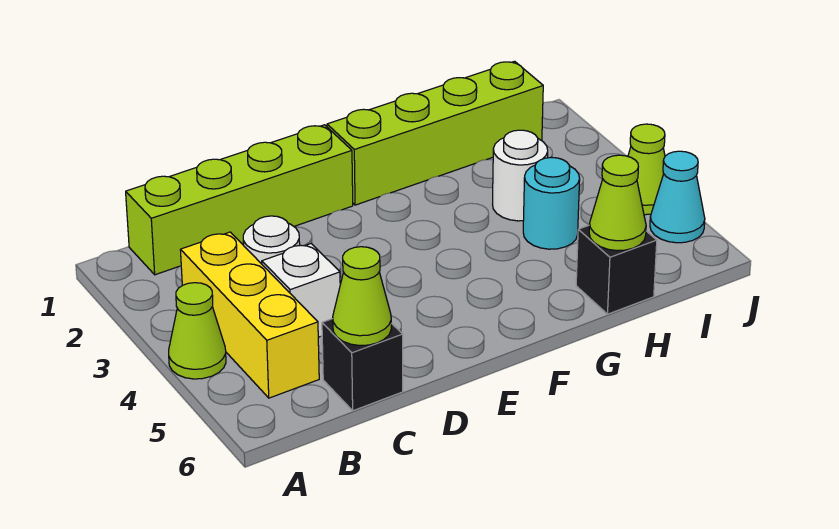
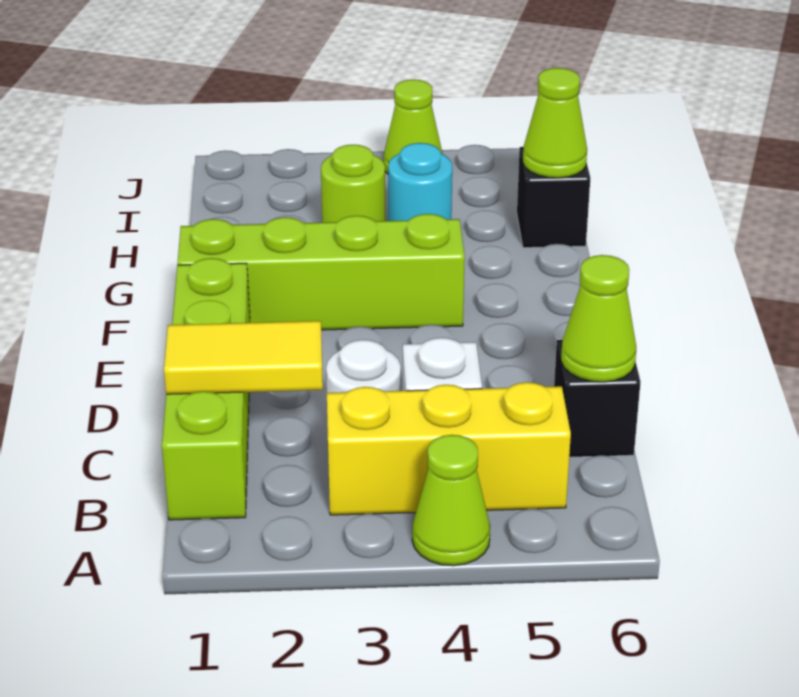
none -> yellow tile C1:C2 level 2
lime brick F1:I1 level 1 -> lime brick F1:F4 level 1
white round brick H3 level 1 -> lime round brick H3 level 1
cyan cone J5 level 1 -> none

